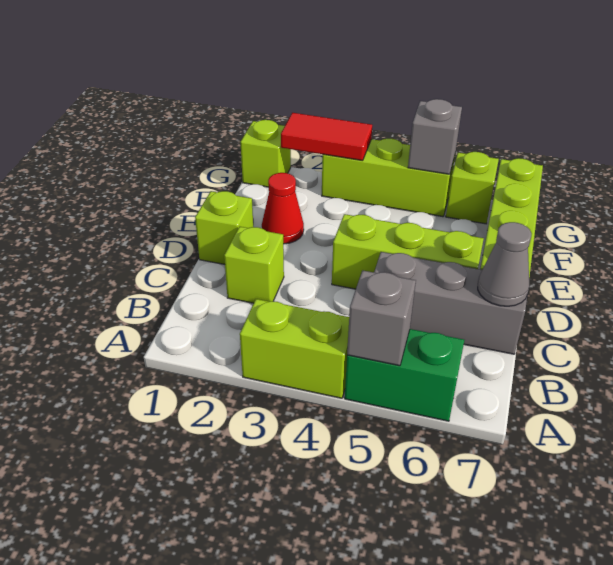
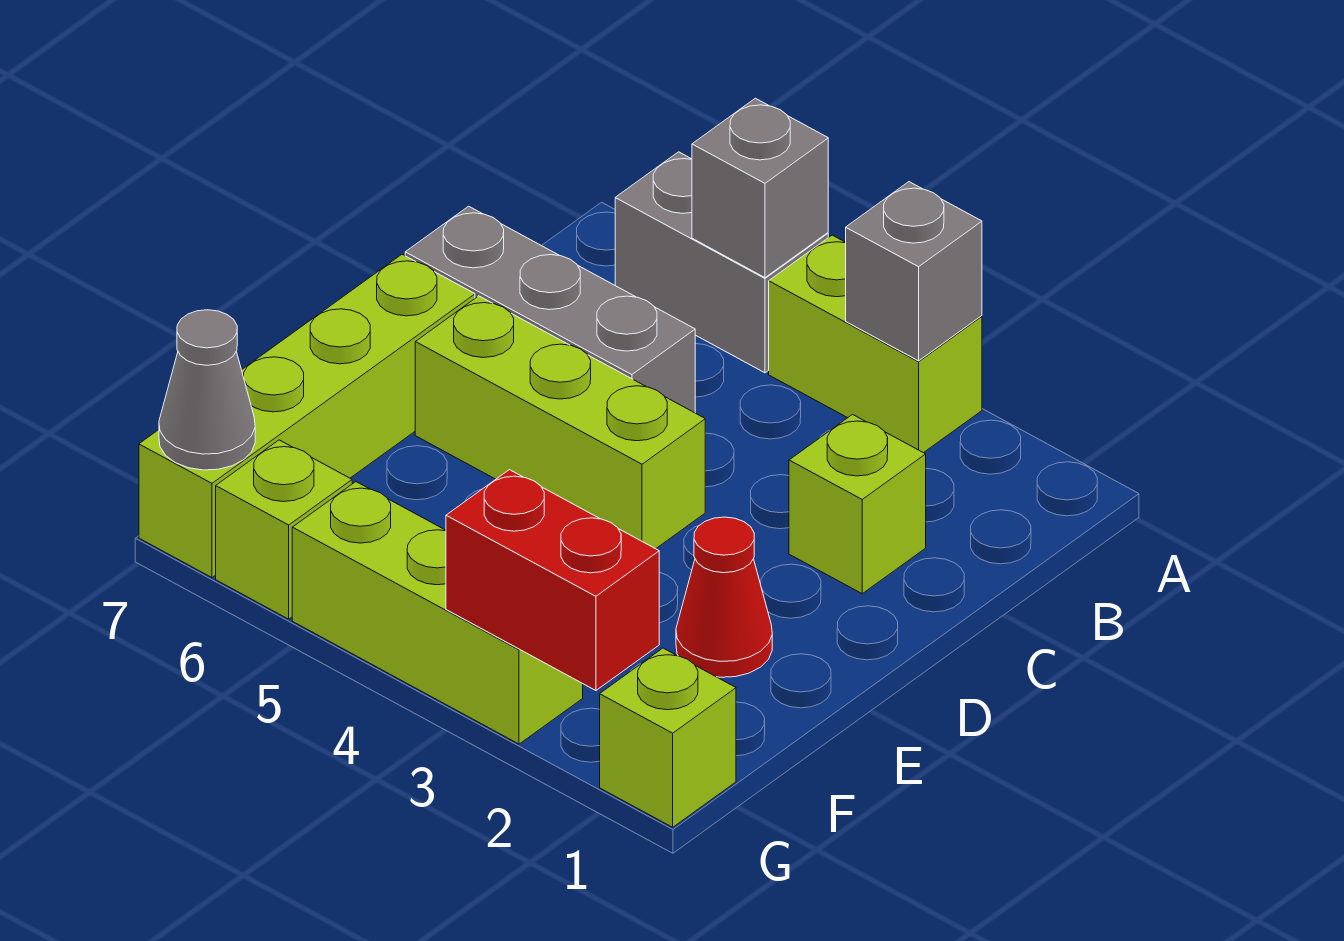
green brick A5:A6 level 1 -> grey brick A5:A6 level 1
grey cone C7 level 2 -> grey cone G7 level 2
lime brick D1 level 1 -> none
red tile G2:G3 level 2 -> red brick G2:G3 level 2
grey brick G5 level 2 -> grey brick A3 level 2

